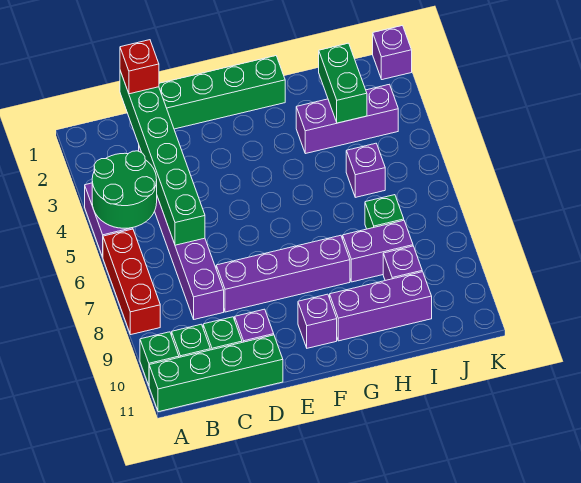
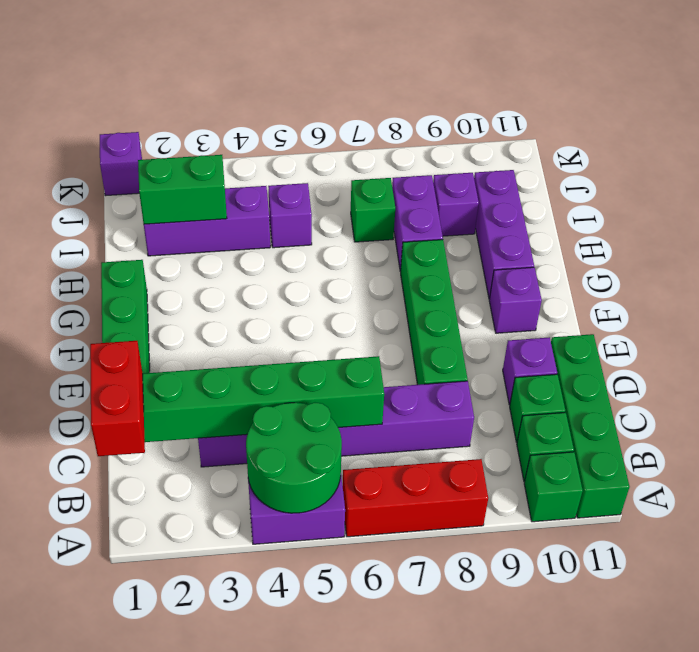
red brick C1 level 3 -> red brick B1:C1 level 3
purple brick D8:G8 level 1 -> green brick D8:G8 level 1
purple brick H3:J3 level 1 -> purple brick I2:I4 level 1

